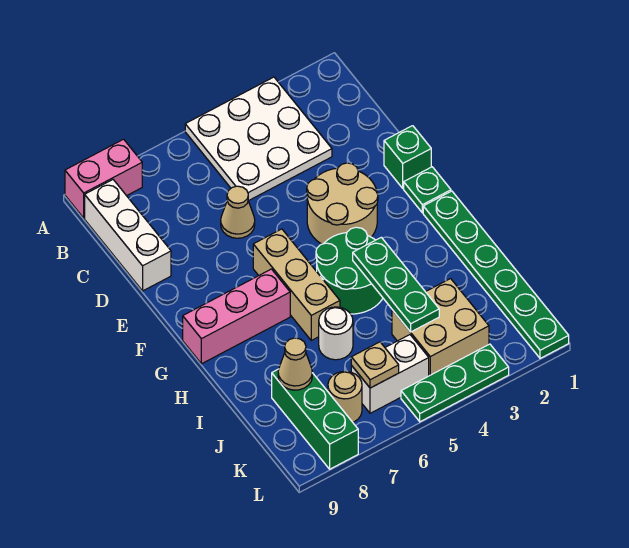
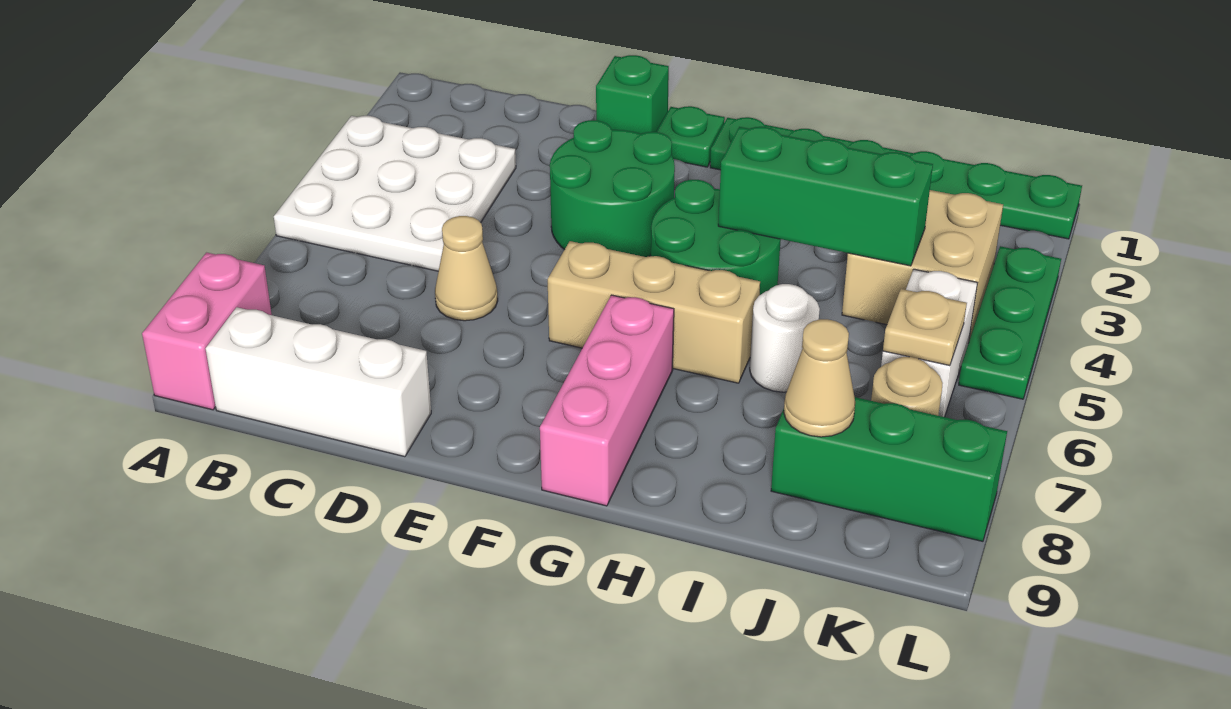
tan round brick E3:F4 level 1 -> green round brick E3:F4 level 1
green plate H4:J4 level 2 -> green brick H4:J4 level 2

